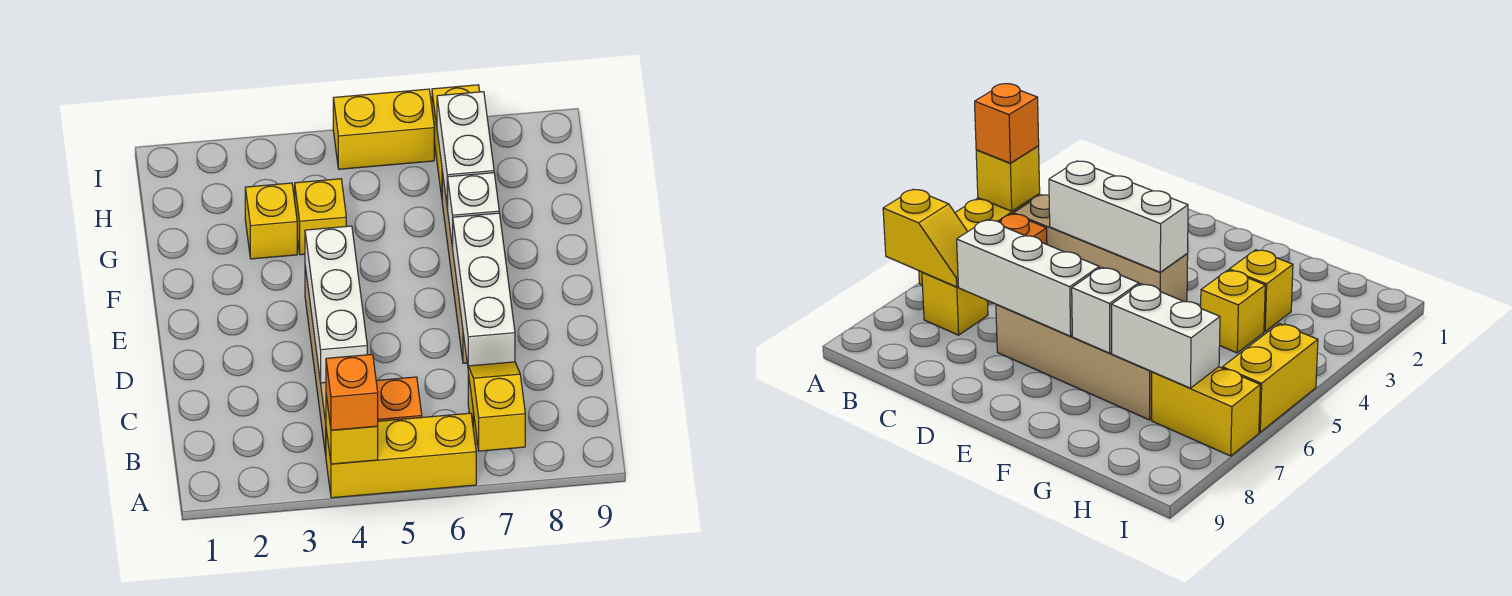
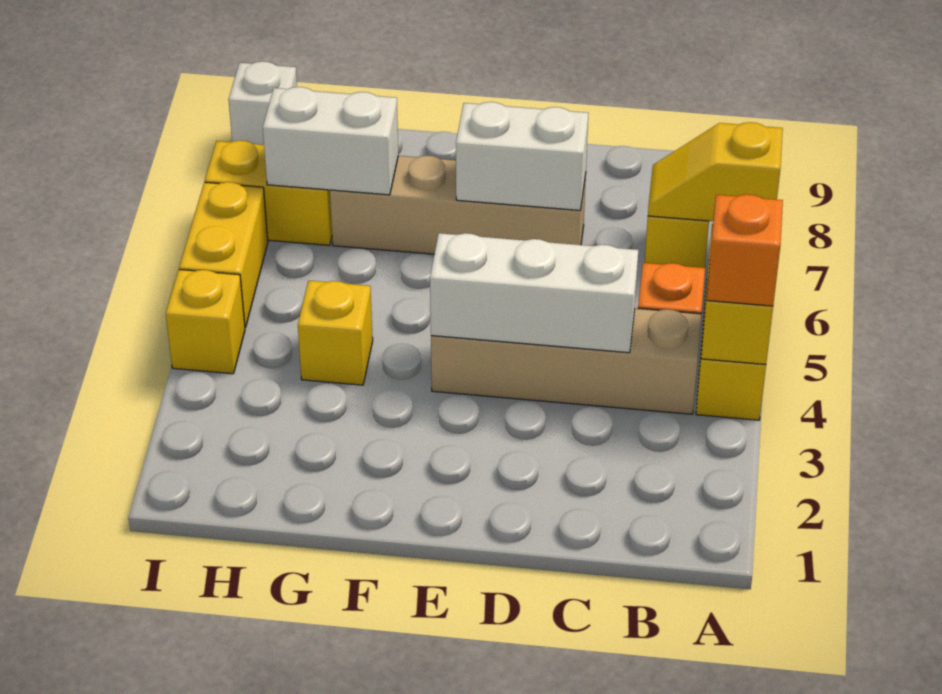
white brick C7:E7 level 2 -> white brick D7:E7 level 2
white brick F7 level 2 -> white brick I9 level 1
yellow brick G3 level 1 -> yellow brick I4 level 1

